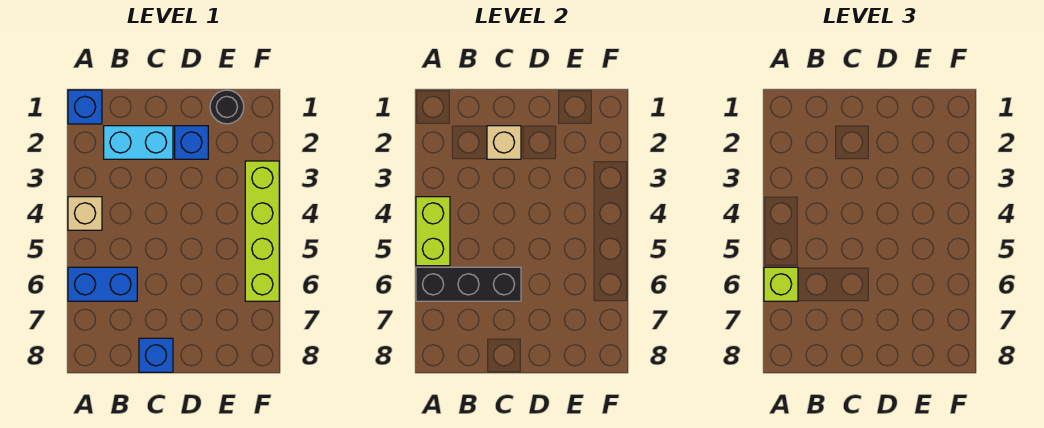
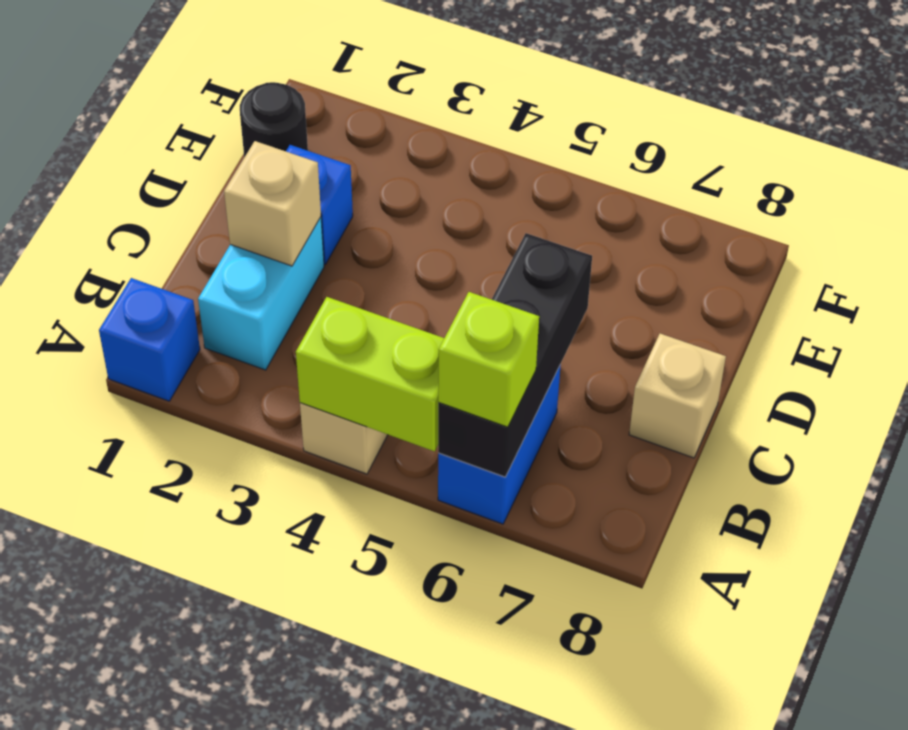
blue brick C8 level 1 -> tan brick C8 level 1
lime brick F3:F6 level 1 -> none

